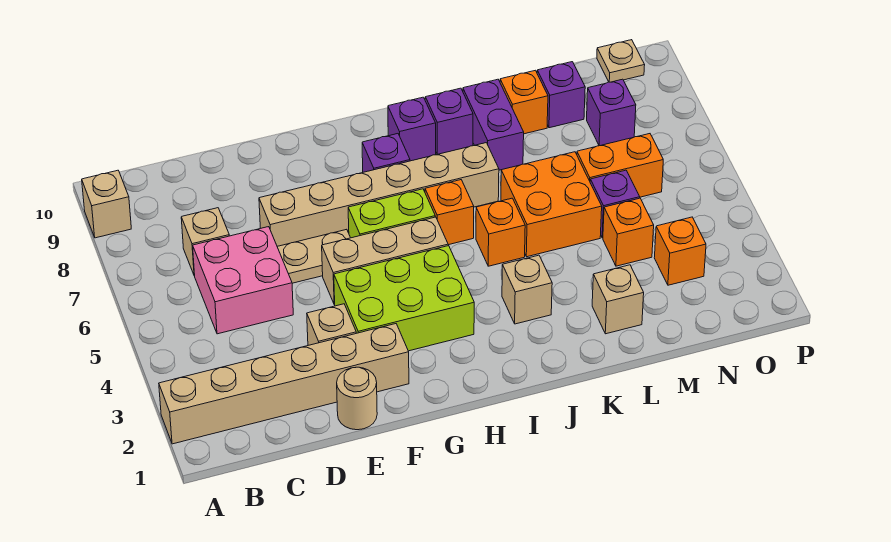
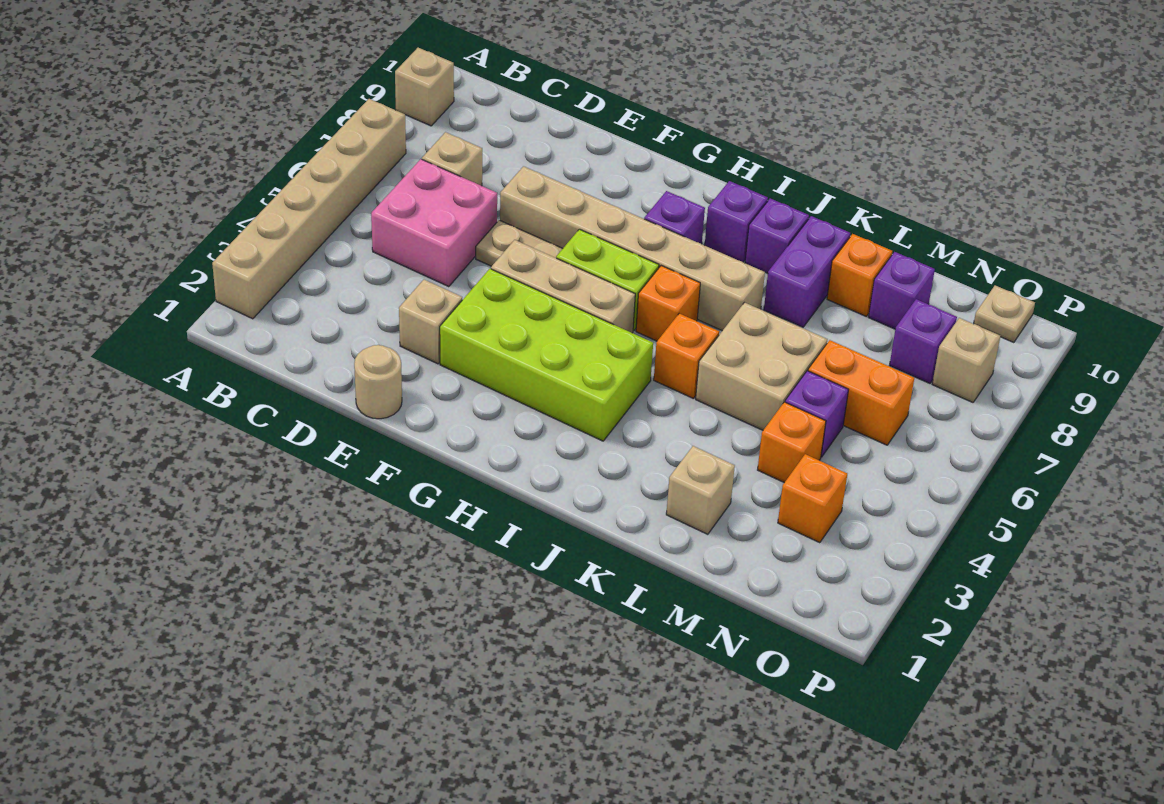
tan brick A2:F2 level 1 -> tan brick A2:A7 level 1
lime brick F3:H4 level 1 -> lime brick F3:I4 level 1
tan brick J3 level 1 -> tan brick O8 level 1
orange brick K5:L6 level 1 -> tan brick K5:L6 level 1

